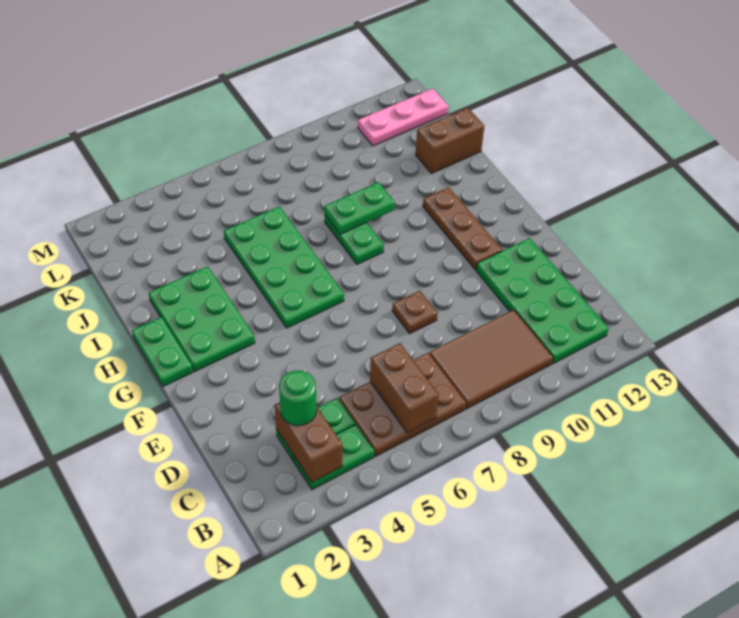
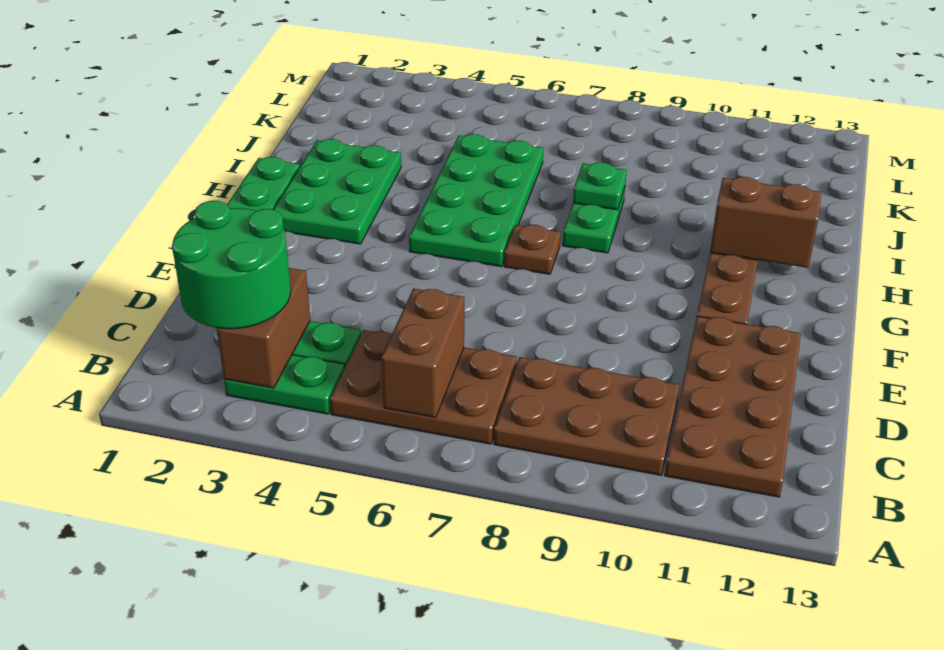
brown tile B8:C10 level 1 -> brown plate B8:C10 level 1
green plate B11:E12 level 1 -> brown plate B11:E12 level 1
green round brick C3 level 3 -> green round brick B2:C3 level 3
brown plate E8 level 1 -> brown plate G7 level 1
green plate I8:I9 level 2 -> green plate I8 level 2
brown brick J12:J13 level 1 -> brown brick H11:H12 level 2
pink plate L11:L13 level 1 -> none

